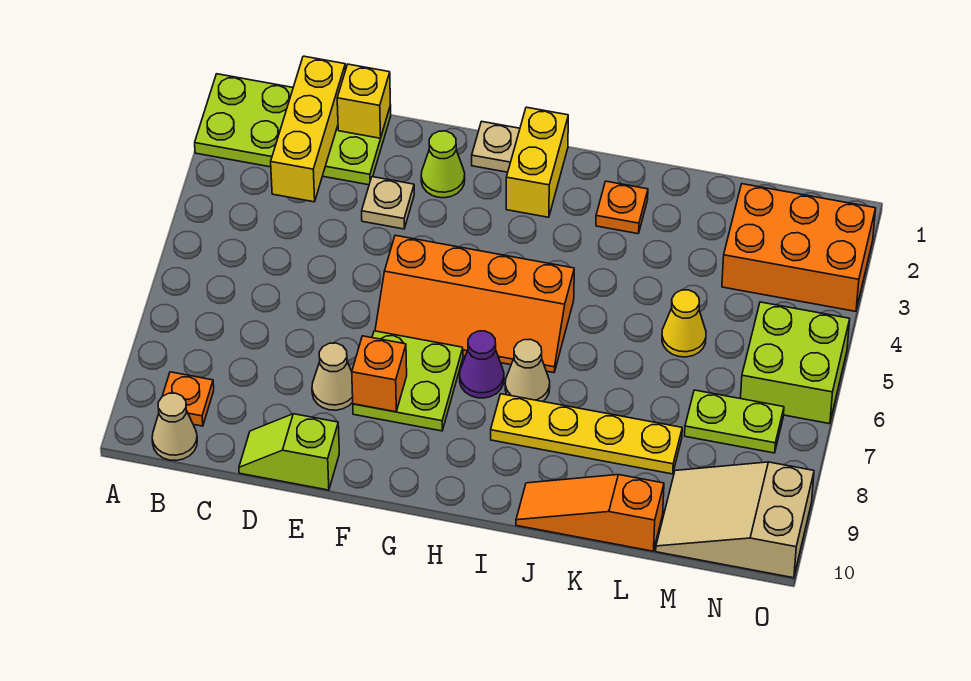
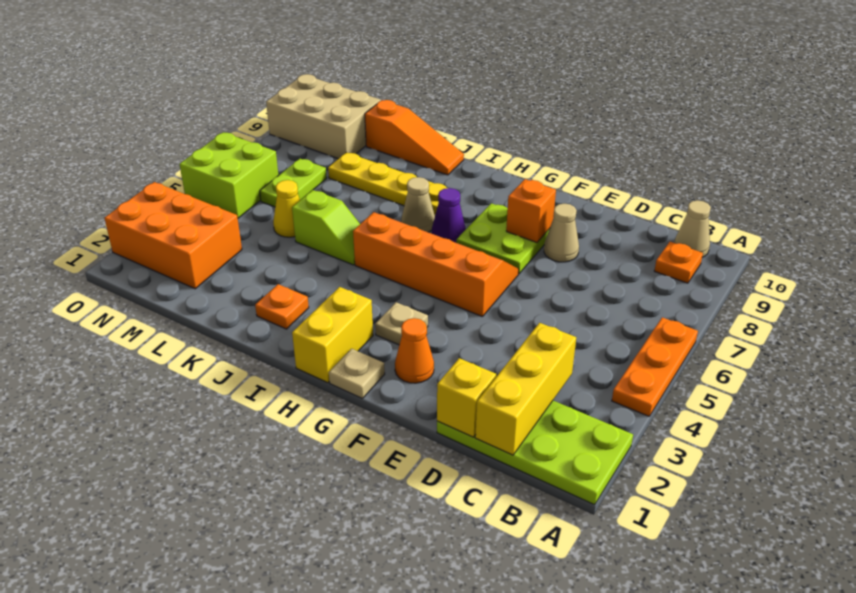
none -> orange plate A4:A6 level 1
lime slope D10:E10 level 1 top E -> lime slope J5:K5 level 1 top K
tan plate E3 level 1 -> tan plate G3 level 1
lime cone F2 level 1 -> orange cone F2 level 1
lime plate M7:N7 level 1 -> lime plate M6:M7 level 1
tan slope M9:O10 level 1 top O -> tan brick M9:O10 level 1

